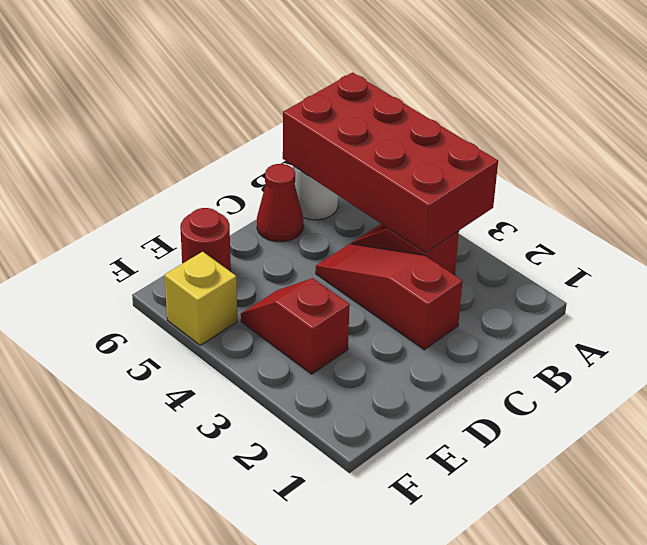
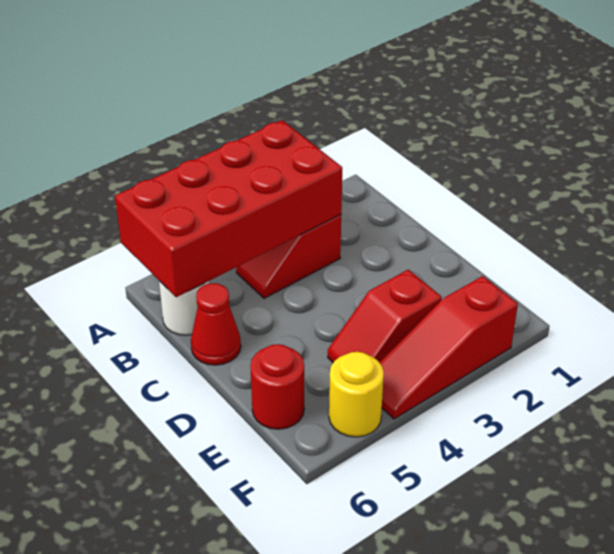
red slope C2:C4 level 1 top 2 -> red slope F2:F4 level 1 top 2
yellow brick F5 level 1 -> yellow round brick F5 level 1

